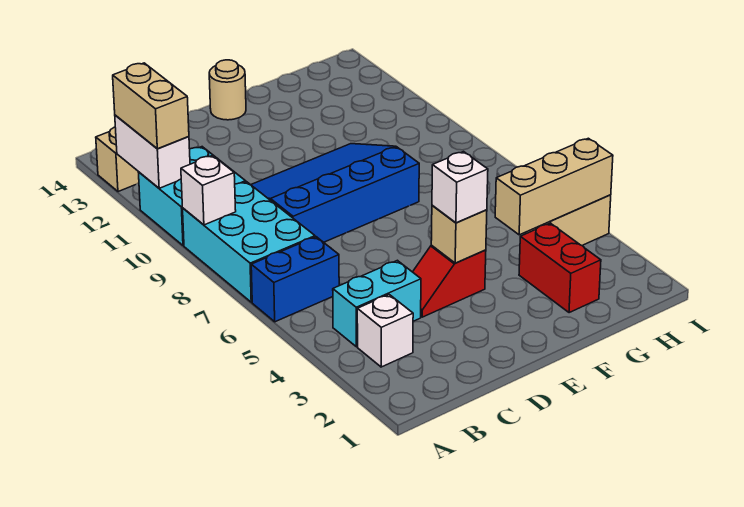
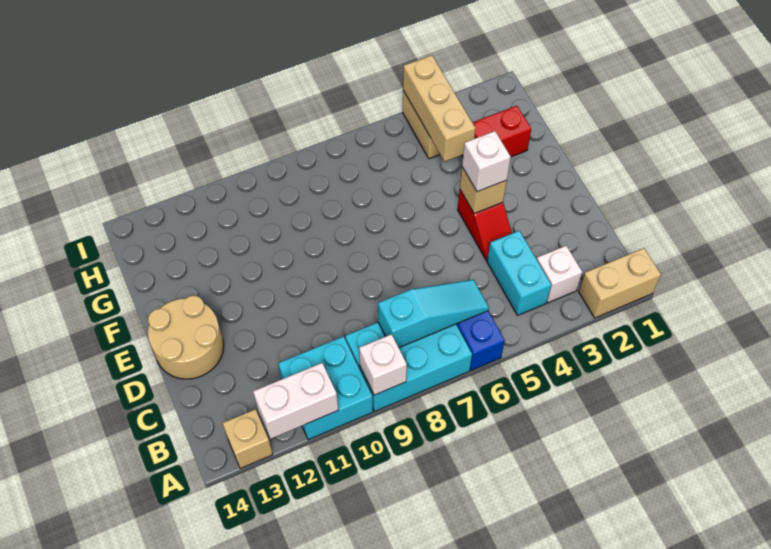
tan brick A11:A12 level 3 -> tan brick A1:A2 level 1
none -> cyan slope B6:B8 level 2 top 8
blue slope C8:F10 level 1 top 8 -> none
tan round brick E14 level 1 -> tan round brick D13:E14 level 1

